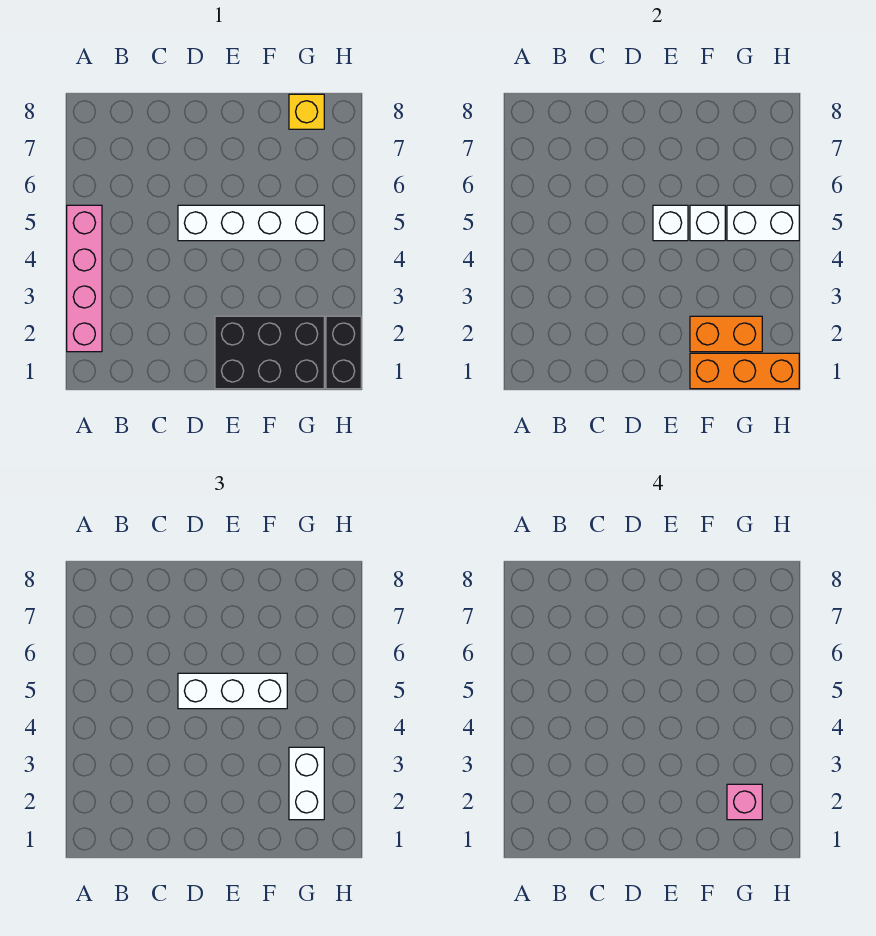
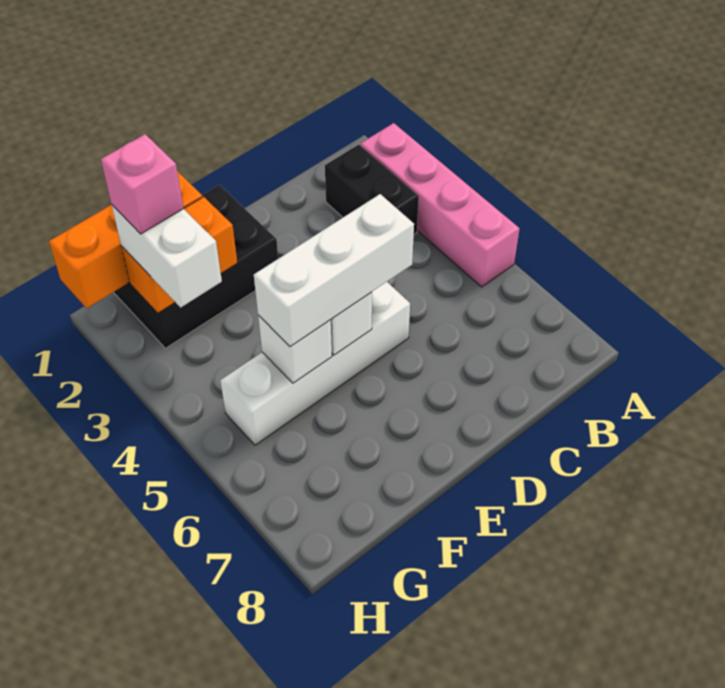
white brick G5:H5 level 2 -> none
yellow brick G8 level 1 -> none
black brick H1:H2 level 1 -> black brick B2:B3 level 1

